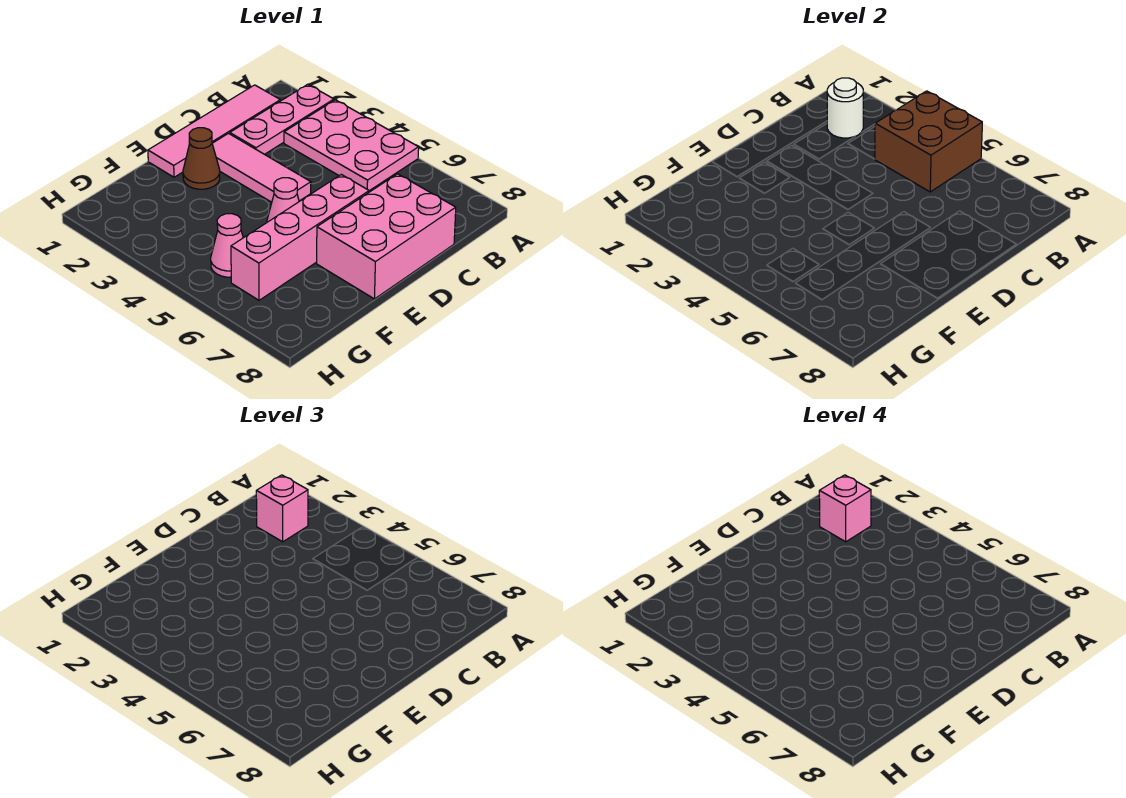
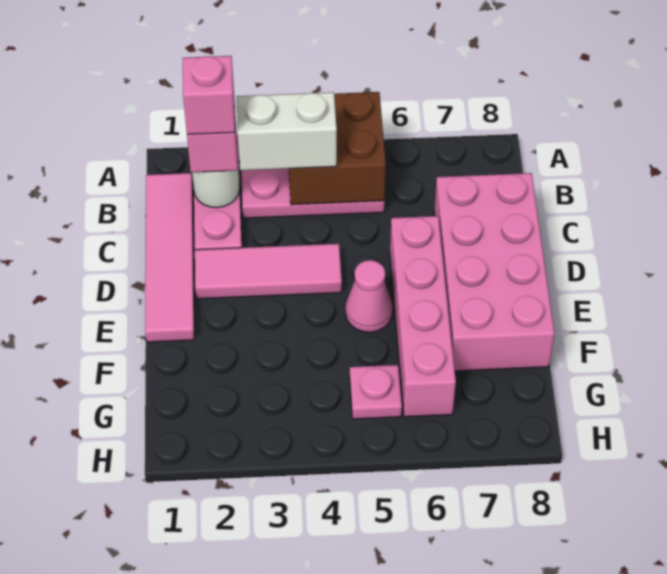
none -> white brick B3:B4 level 3
pink brick C7:E8 level 1 -> pink brick C7:F8 level 1
brown cone E2 level 1 -> none
pink cone G5 level 1 -> pink plate G5 level 1

